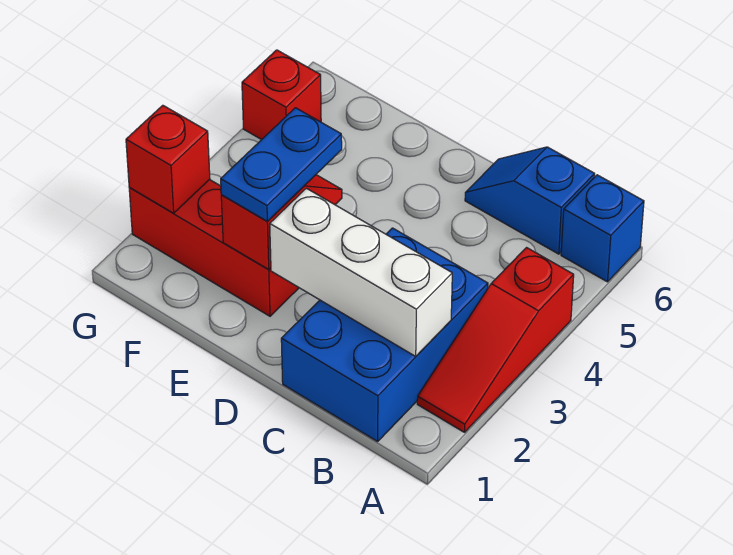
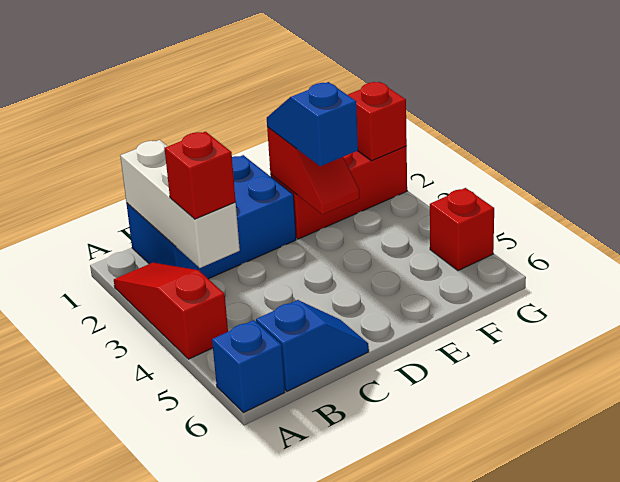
blue brick B1:C3 level 1 -> blue brick B1:D2 level 1
white brick B2:D2 level 2 -> white brick B1:B3 level 2
none -> red brick B3 level 3
blue plate E2:E3 level 3 -> blue slope E2:E3 level 3 top 3

